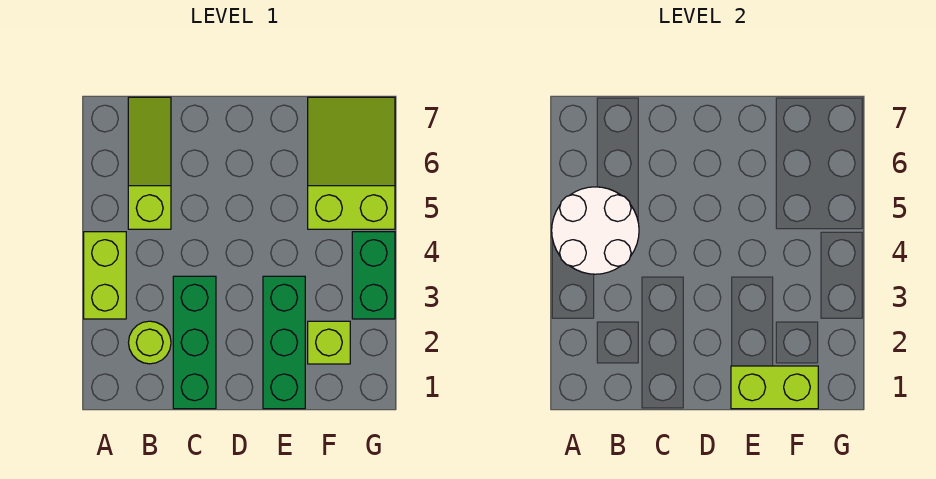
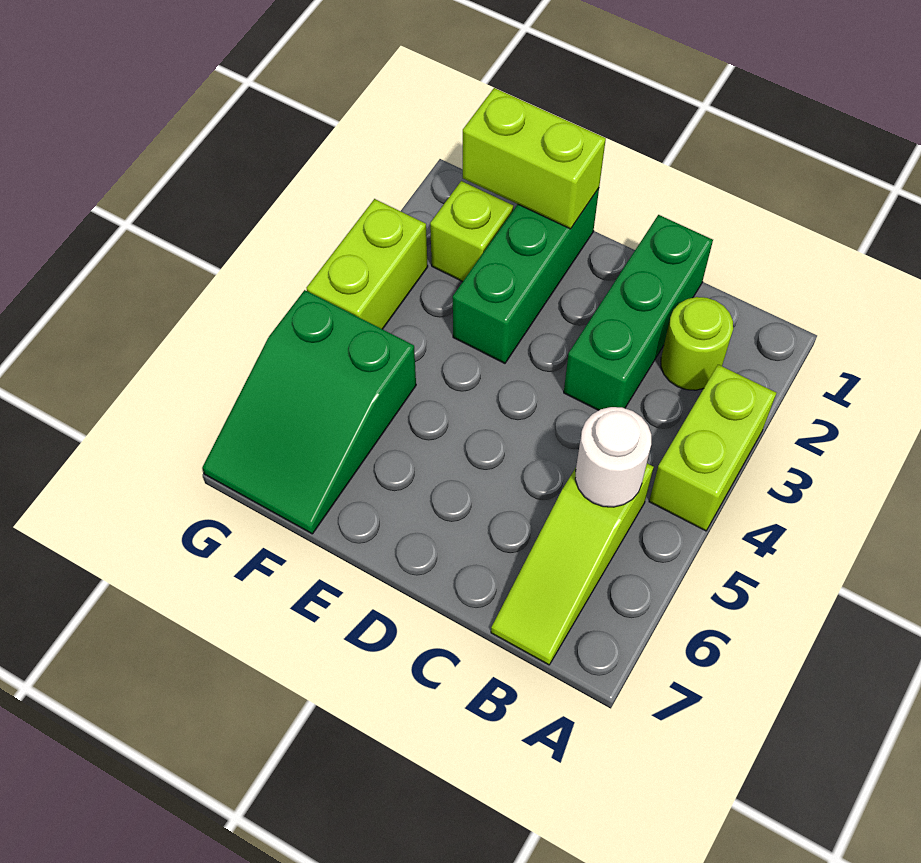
white round brick A4:B5 level 2 -> white round brick B5 level 2
lime slope F5:G7 level 1 top 5 -> green slope F5:G7 level 1 top 5
green brick G3:G4 level 1 -> lime brick G3:G4 level 1

